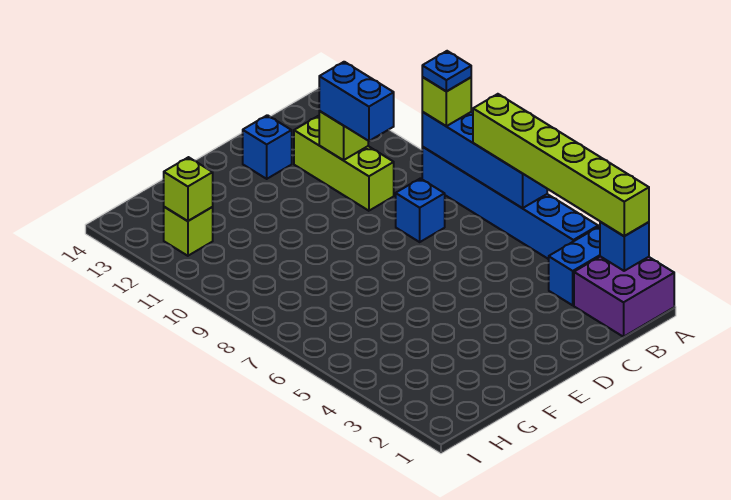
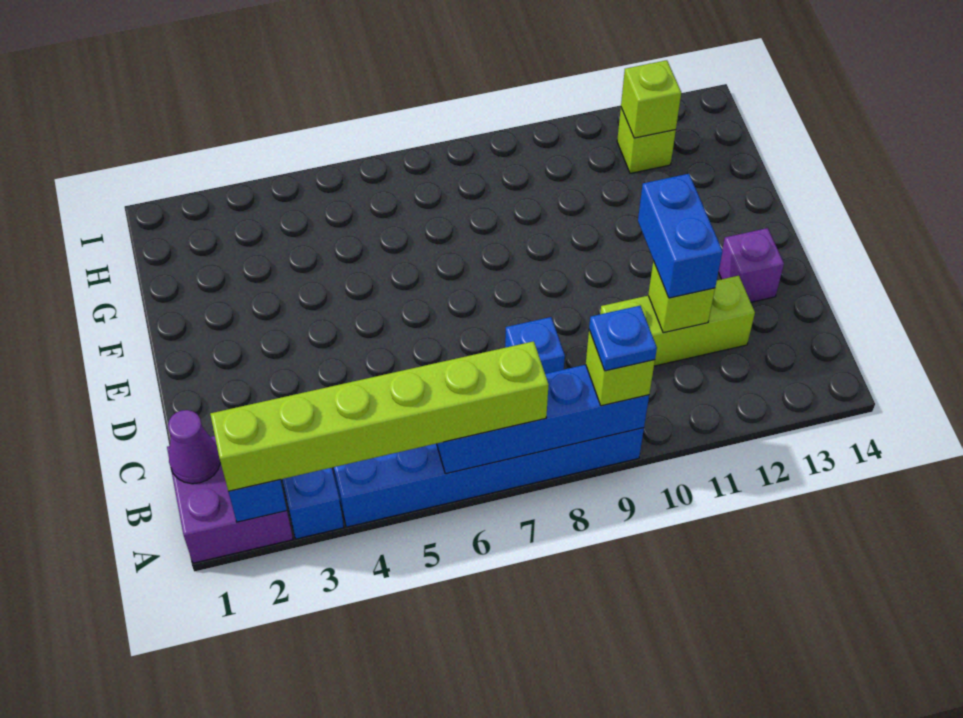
none -> purple cone B1 level 2
blue brick C10:C11 level 3 -> blue brick C11:D11 level 3
blue brick D13 level 1 -> purple brick D13 level 1

